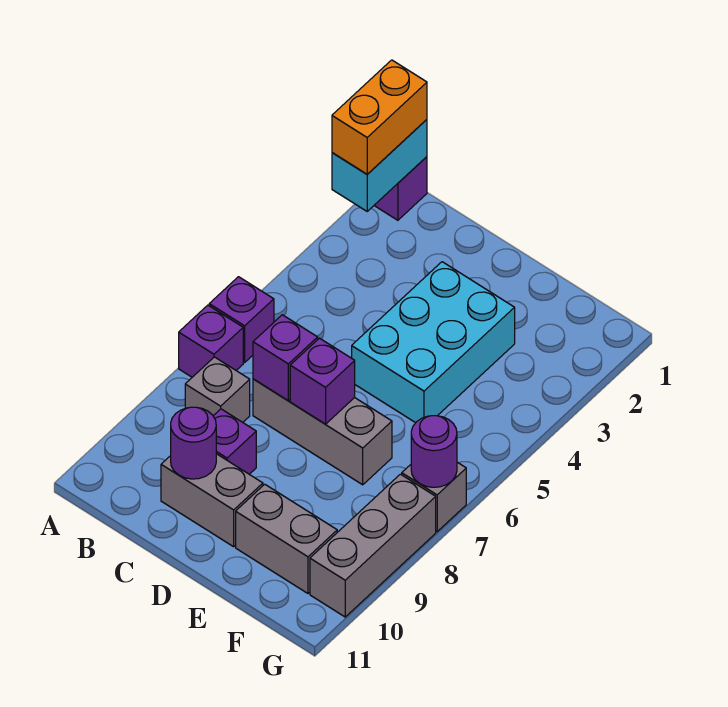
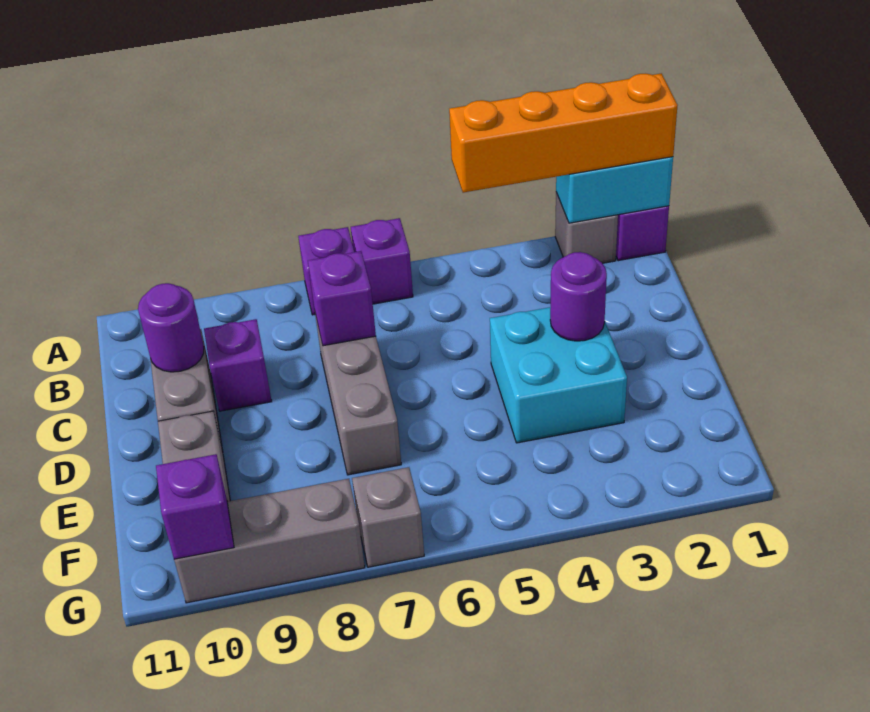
orange brick A1:A2 level 3 -> orange brick A1:A4 level 3
grey brick B8 level 1 -> grey brick A2 level 1
cyan brick D3:E5 level 1 -> cyan brick D3:E4 level 1
purple brick D7 level 2 -> purple brick G10 level 2
purple round brick G7 level 2 -> purple round brick D3 level 2

